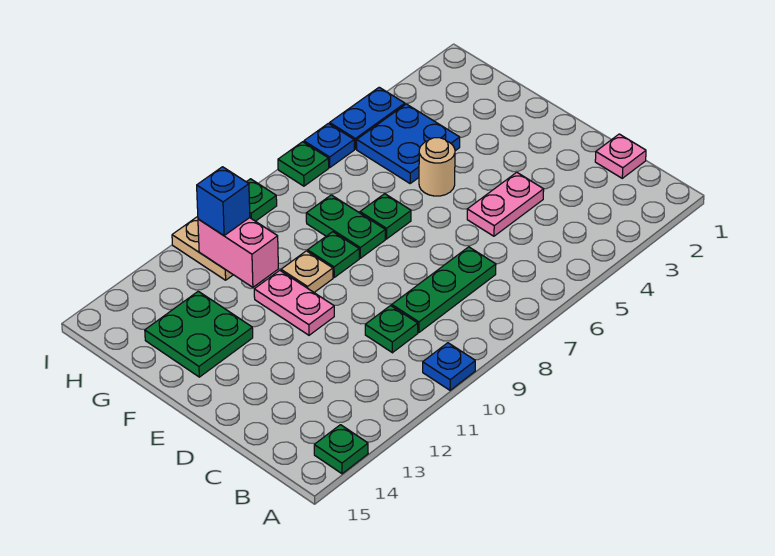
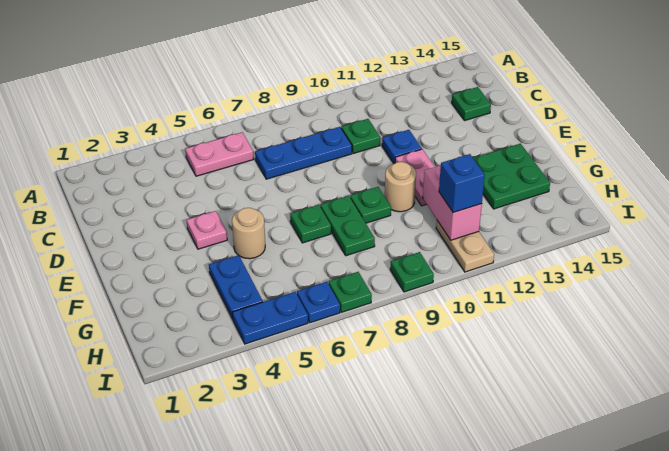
blue plate A10 level 1 -> blue plate D11 level 1
green plate A14 level 1 -> green plate C14 level 1
pink plate C1 level 1 -> pink plate E4 level 1
green plate C7:C9 level 1 -> blue plate C7:C9 level 1
pink plate D4:D5 level 1 -> pink plate B5:B6 level 1
tan plate F10 level 1 -> tan round brick F10 level 1
blue plate G4:H5 level 1 -> blue plate G4:H4 level 1

